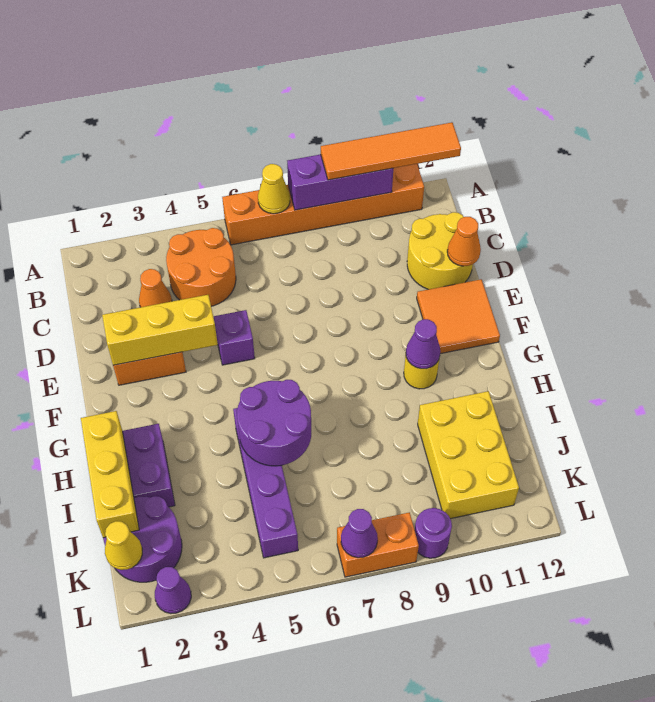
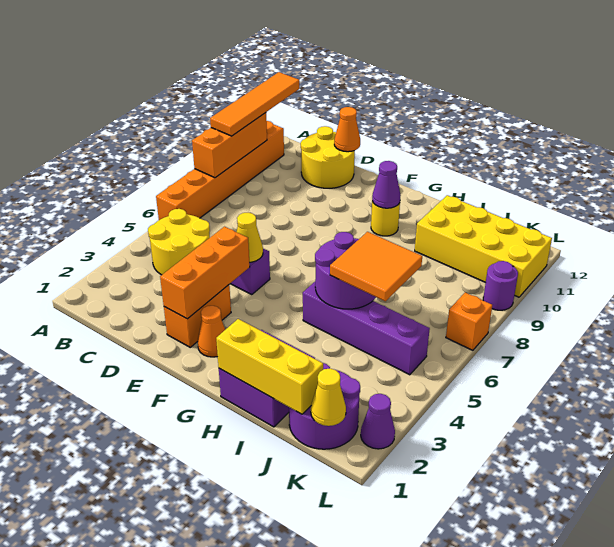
yellow cone A7 level 2 -> yellow cone E5 level 2
purple brick A8:A10 level 2 -> orange brick A8:A10 level 2
orange round brick B4:C5 level 1 -> yellow round brick B4:C5 level 1
orange cone C3 level 1 -> orange cone F2 level 1
yellow brick E2:E4 level 2 -> orange brick E2:E4 level 2
orange tile E11:F12 level 1 -> orange tile I5:J6 level 3
yellow brick I10:K11 level 1 -> yellow brick I10:L11 level 1
orange brick L7:L8 level 1 -> orange brick L7 level 1
purple cone L7 level 2 -> none

